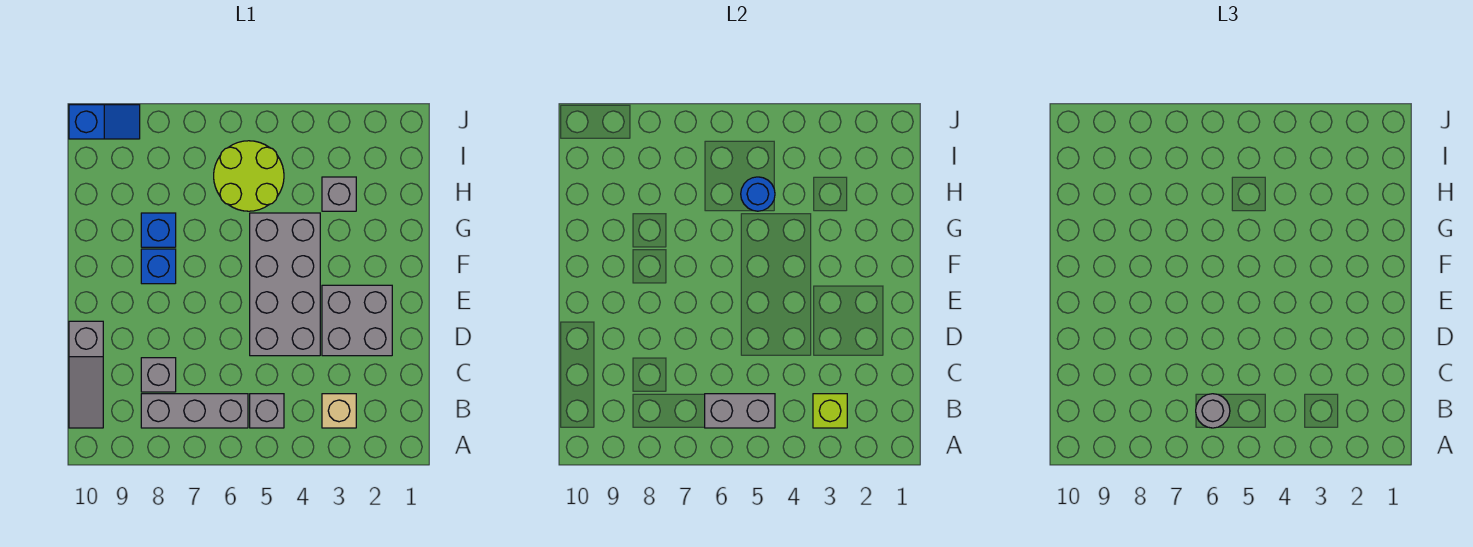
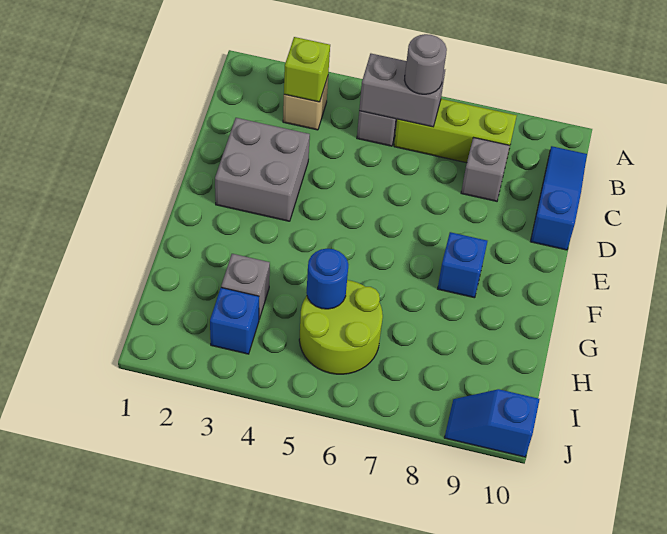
grey brick B6:B8 level 1 -> lime brick B6:B8 level 1
grey slope B10:D10 level 1 top D -> blue slope B10:D10 level 1 top D
grey brick D4:G5 level 1 -> none
blue brick G8 level 1 -> blue brick I3 level 1

